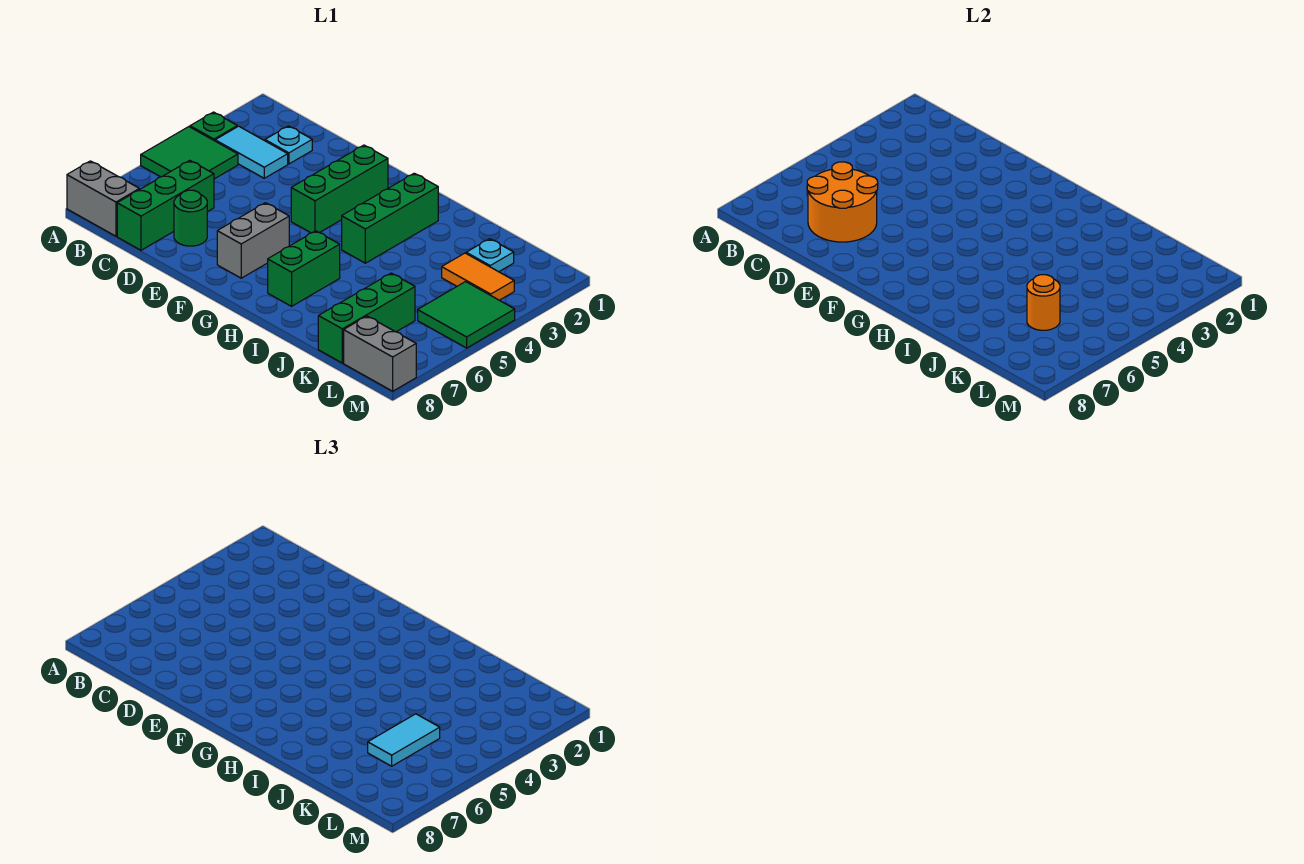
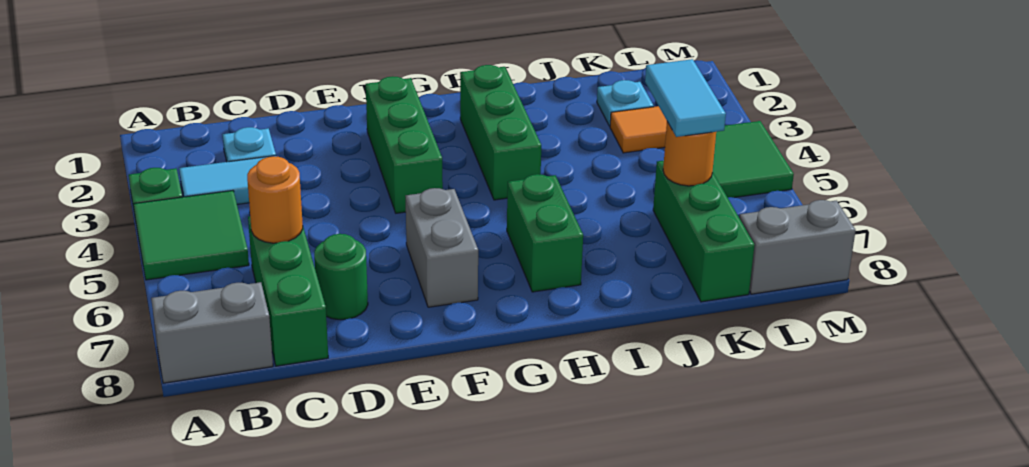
orange round brick C6:D7 level 2 -> orange round brick C6 level 2

